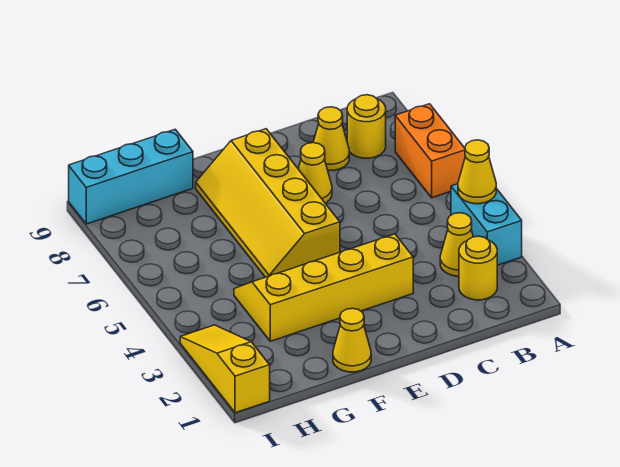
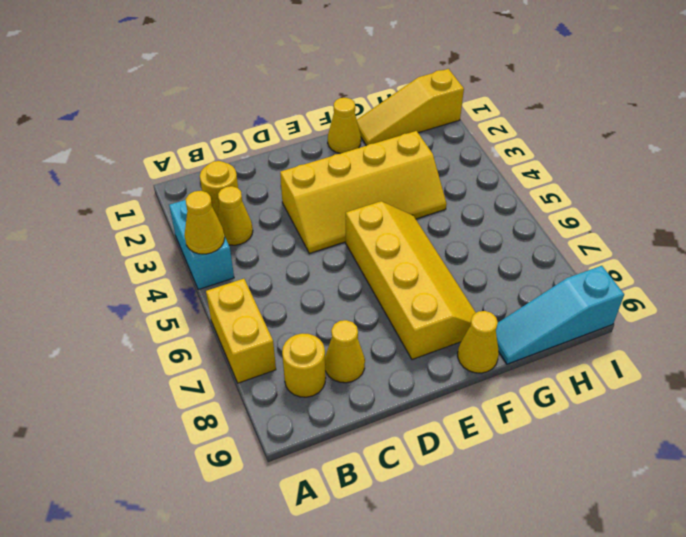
orange brick A6:A7 level 1 -> yellow brick A6:A7 level 1
yellow cone D7 level 1 -> yellow cone F9 level 1
cyan brick G9:I9 level 1 -> cyan slope G9:I9 level 1 top I
yellow slope I1:I3 level 1 top 1 -> yellow slope G1:I1 level 1 top I

